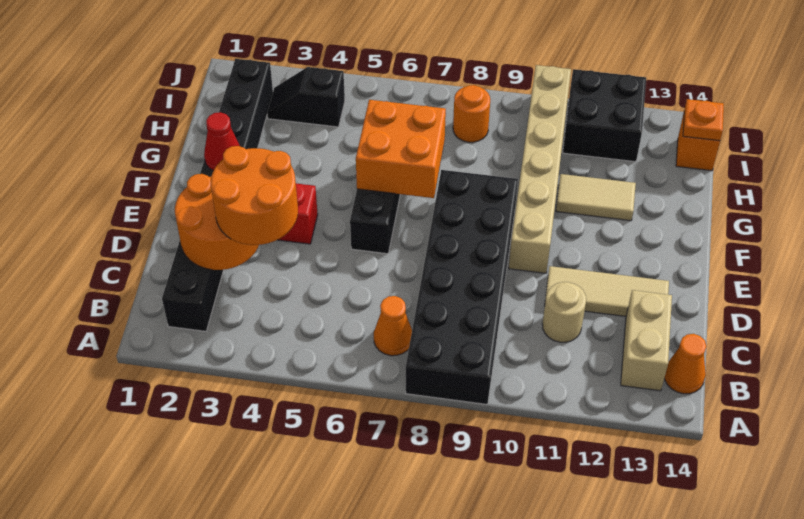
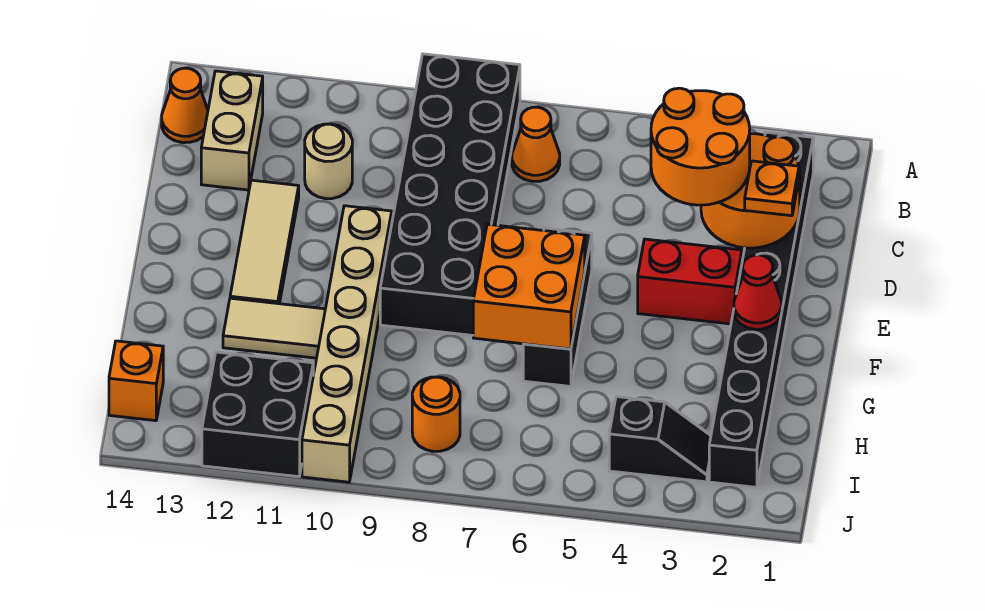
tan tile D11:D13 level 1 -> tan tile D12:F12 level 1
orange plate I14 level 2 -> orange plate D2 level 3

